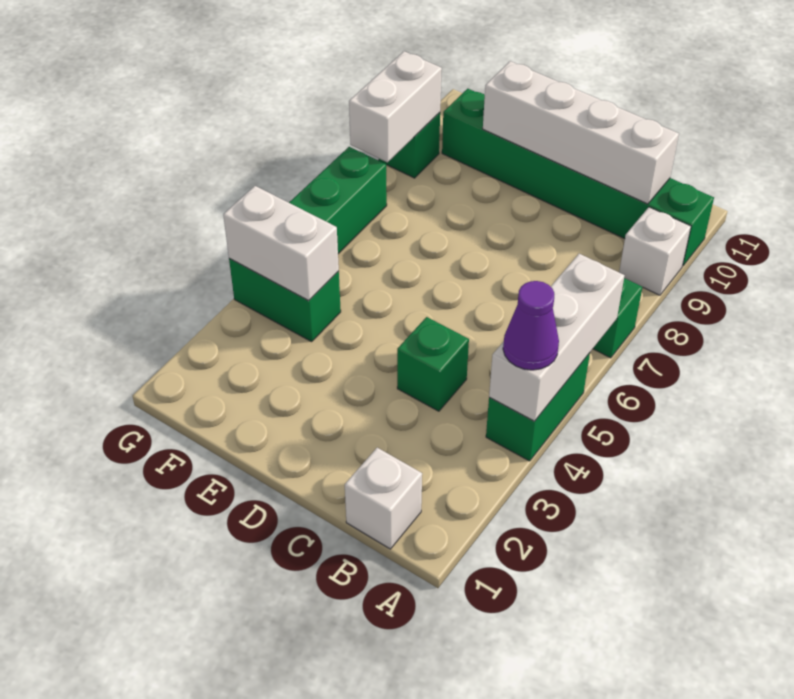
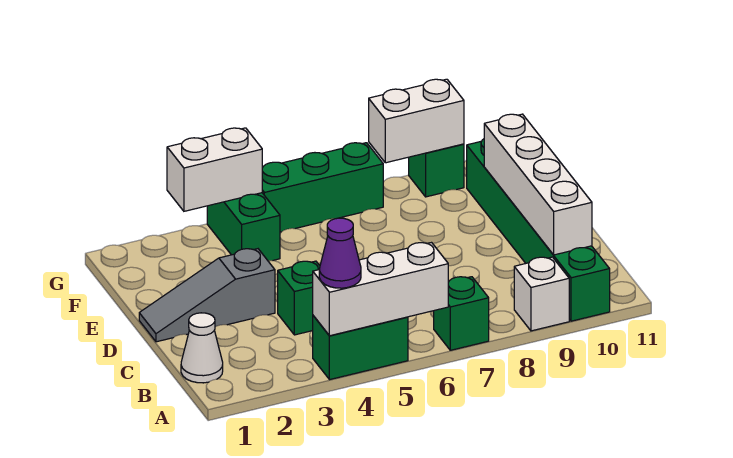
white brick B1 level 1 -> white cone B1 level 1
none -> grey slope D1:D3 level 1 top 3
white brick F4:G4 level 2 -> white brick G3:G4 level 2

